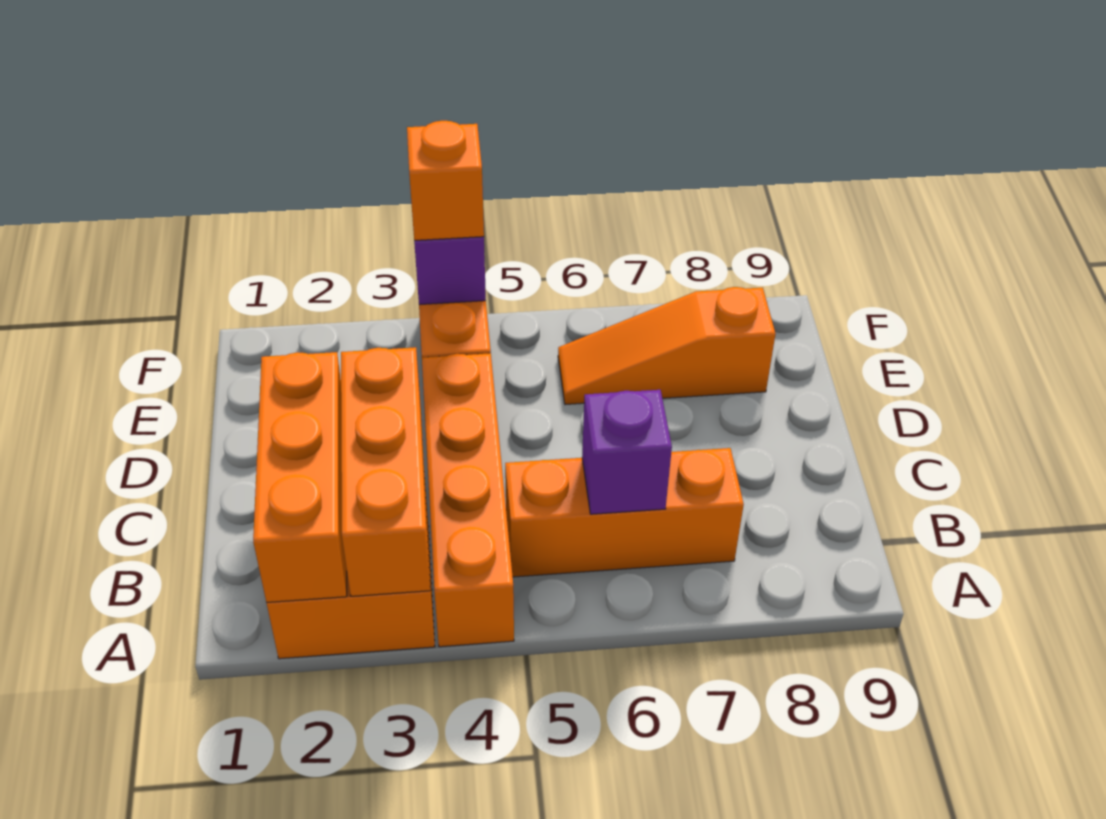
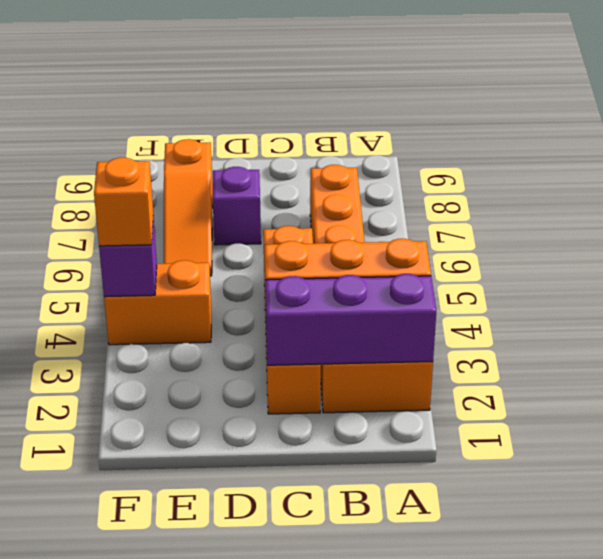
orange brick A2:C2 level 2 -> purple brick A2:C2 level 2
orange brick A4:D4 level 1 -> orange brick C2:C5 level 1
purple brick B6 level 2 -> purple brick D7 level 1

